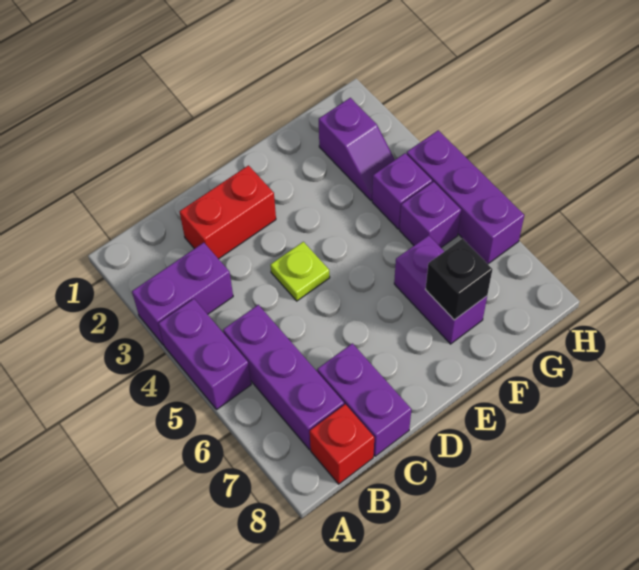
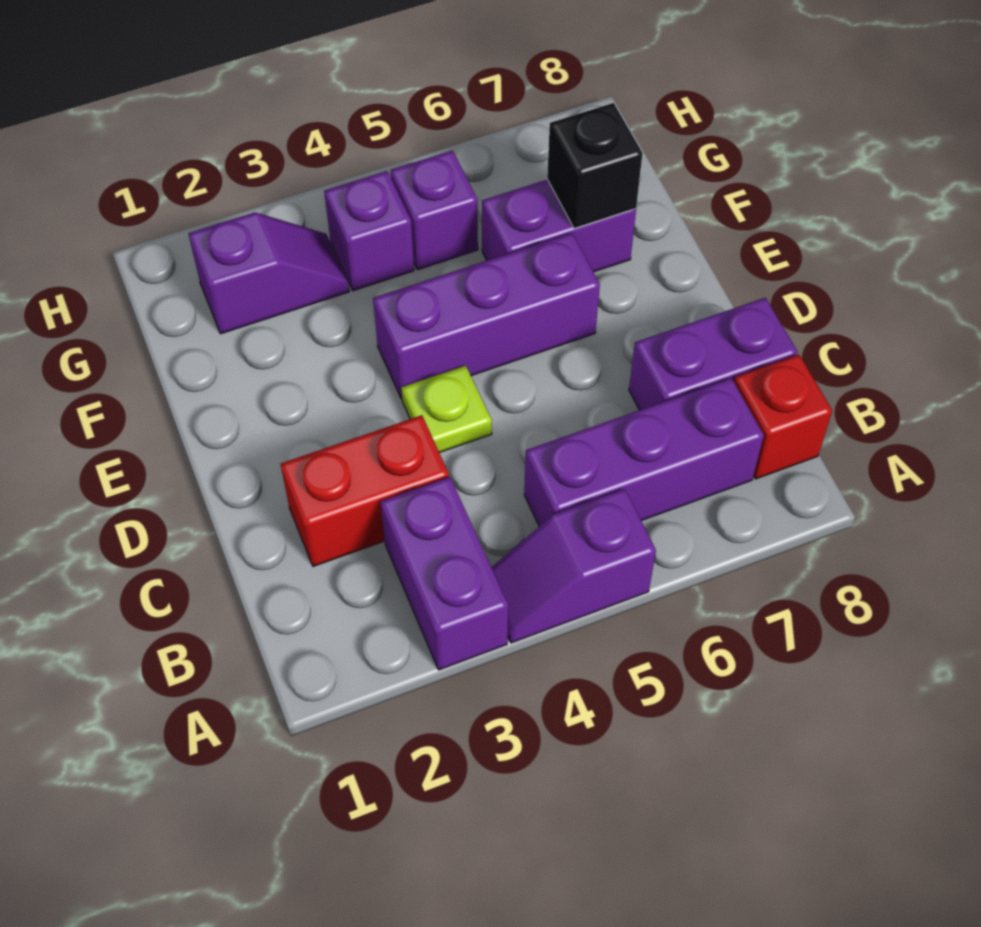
purple brick A4:A5 level 1 -> purple slope A4:A5 level 1 top 5
red brick C2:D2 level 1 -> red brick C2:C3 level 1
purple brick H4:H6 level 1 -> purple brick E4:E6 level 1

